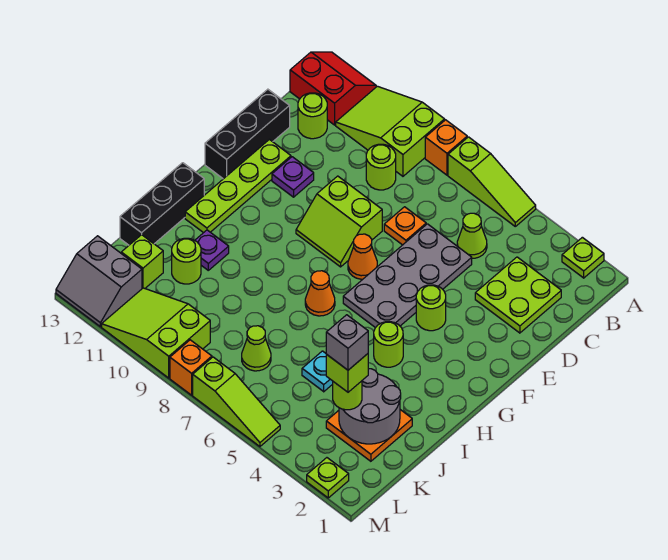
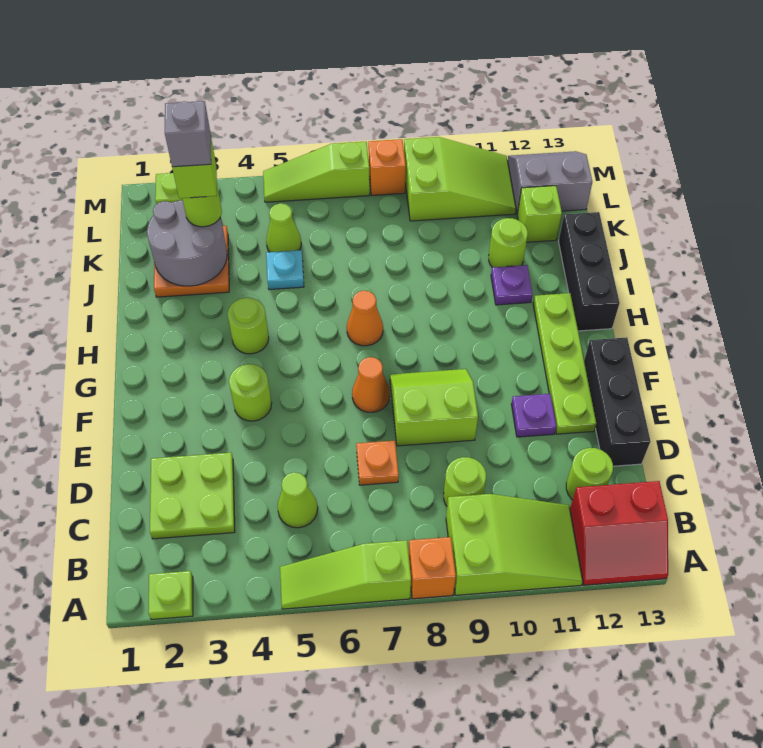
grey plate D5:G6 level 1 -> none
lime cone K7 level 1 -> lime cone K5 level 1

